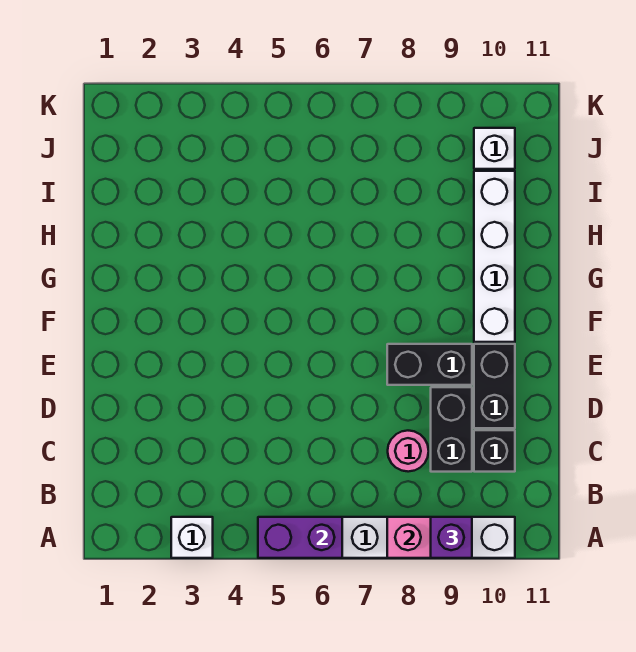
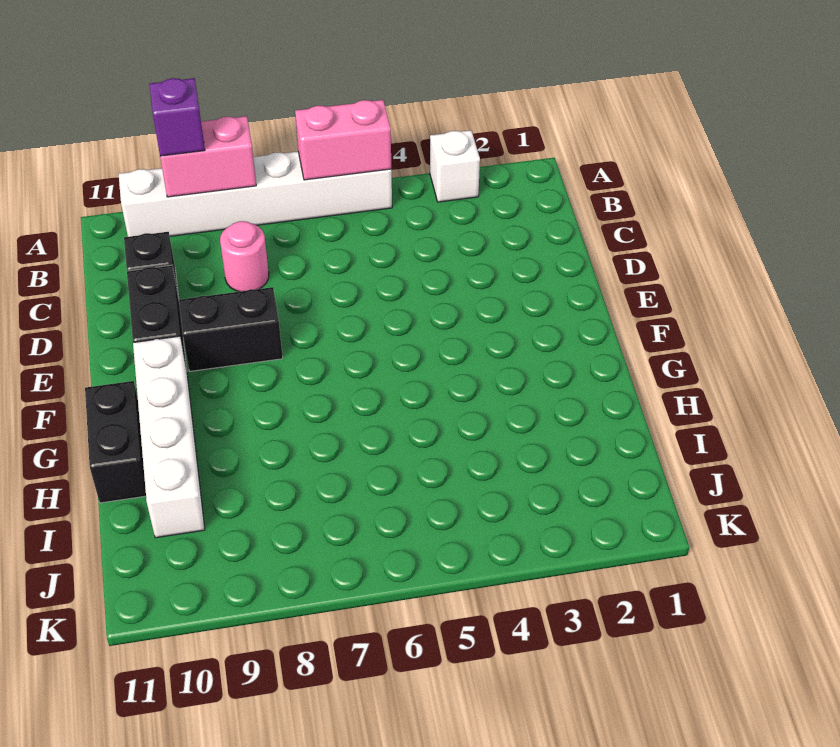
purple brick A5:A6 level 2 -> pink brick A5:A6 level 2
black brick C9:D9 level 1 -> black brick G11:H11 level 1
white brick J10 level 1 -> none

